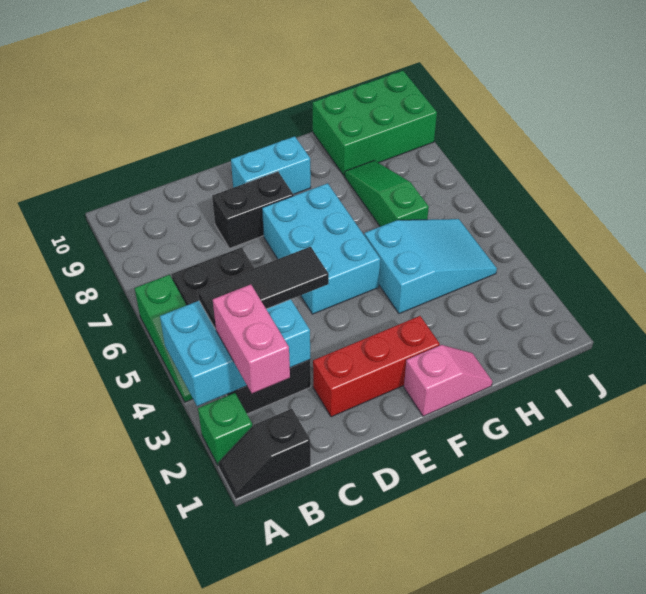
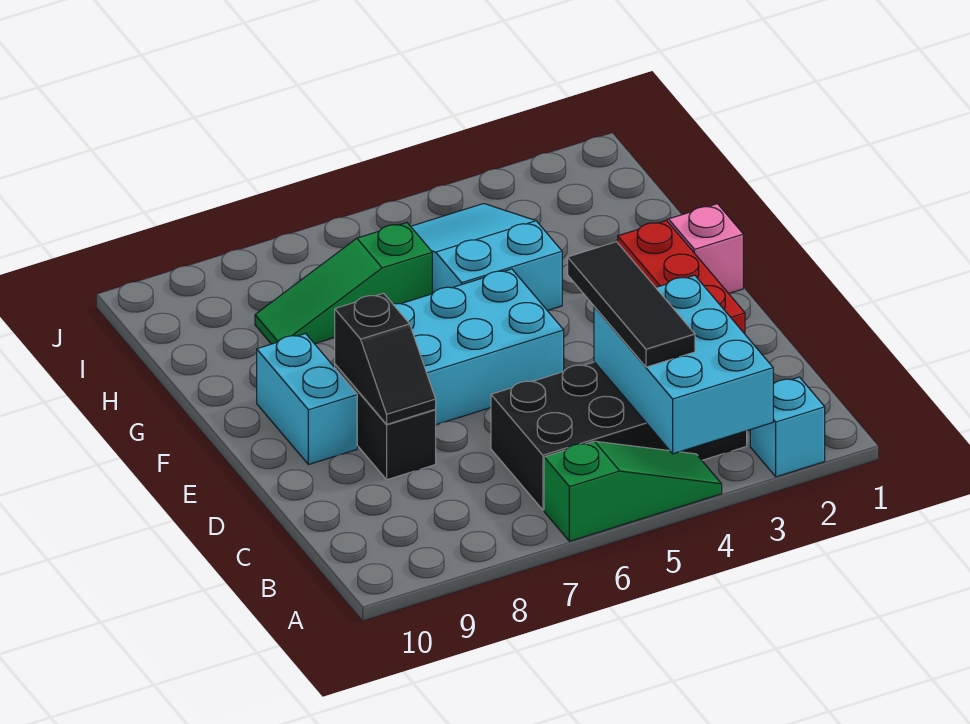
black slope A1:B1 level 1 top B -> black slope D8:E8 level 2 top E
green brick A2 level 1 -> cyan brick A2 level 1
pink brick B2:B3 level 3 -> none
green brick H9:J10 level 1 -> none

